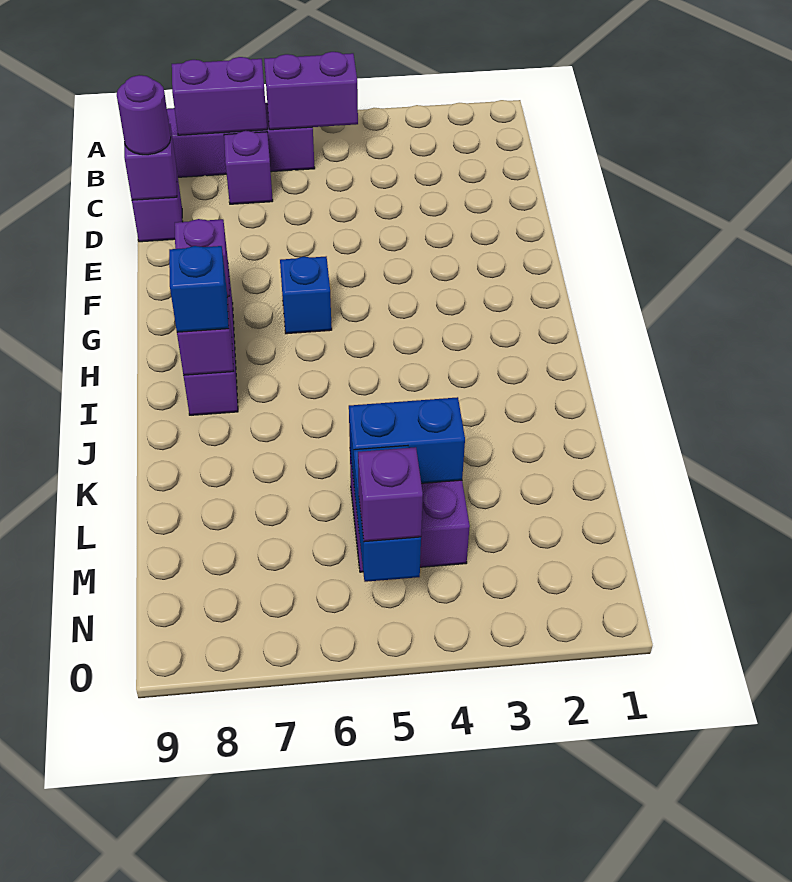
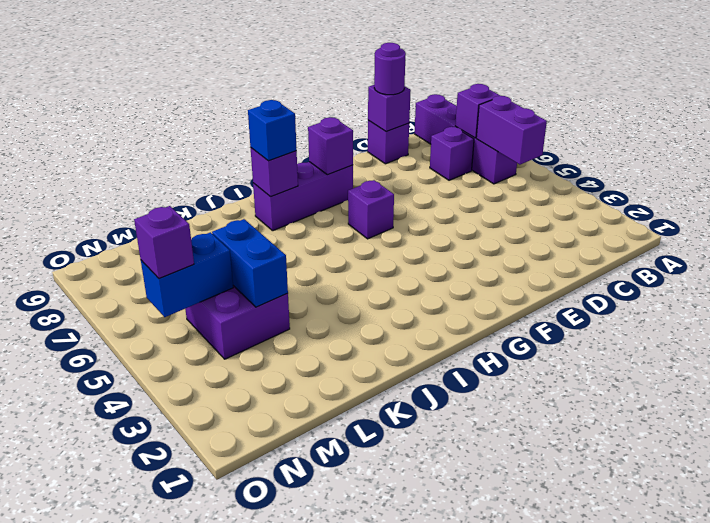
purple brick B7:B8 level 2 -> purple brick B7 level 2
blue brick G6 level 1 -> purple brick G6 level 1

